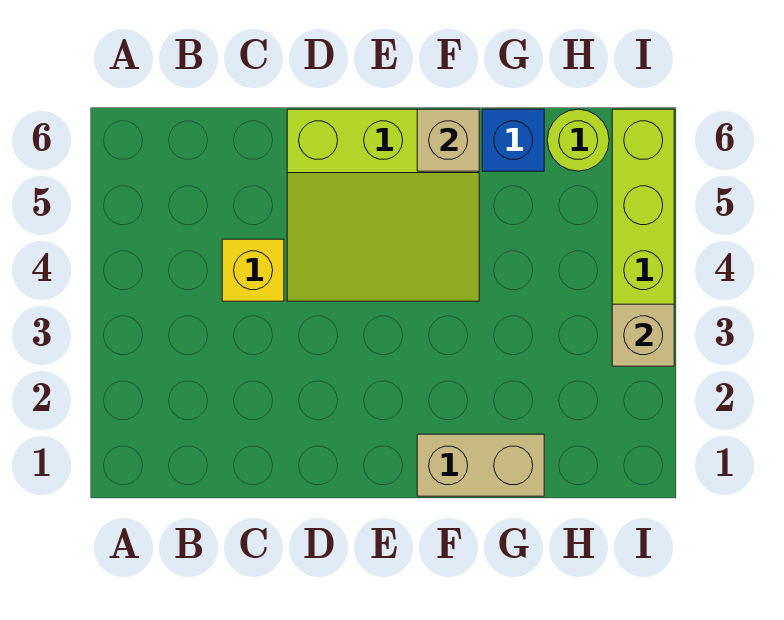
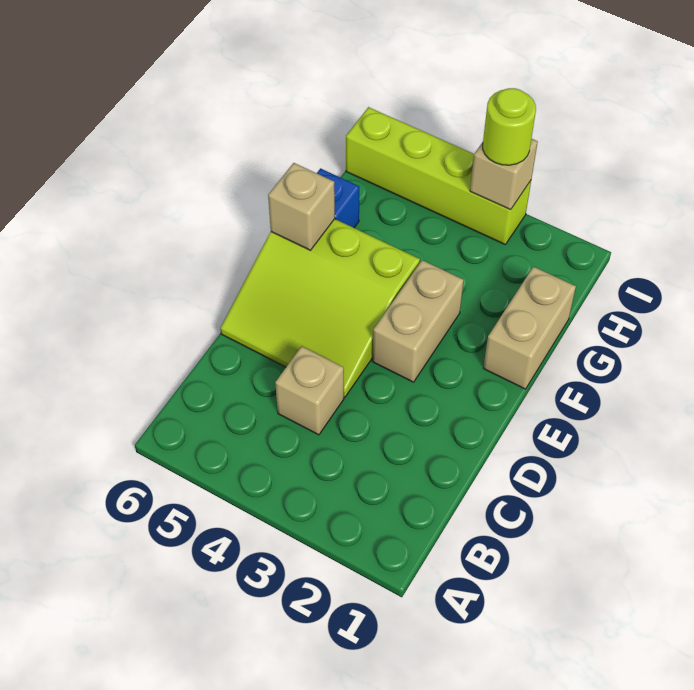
yellow brick C4 level 1 -> tan brick C4 level 1
lime slope D4:F6 level 1 top 6 -> lime slope D4:F6 level 1 top F
none -> tan brick E3:F3 level 1
lime round brick H6 level 1 -> lime round brick I3 level 3

